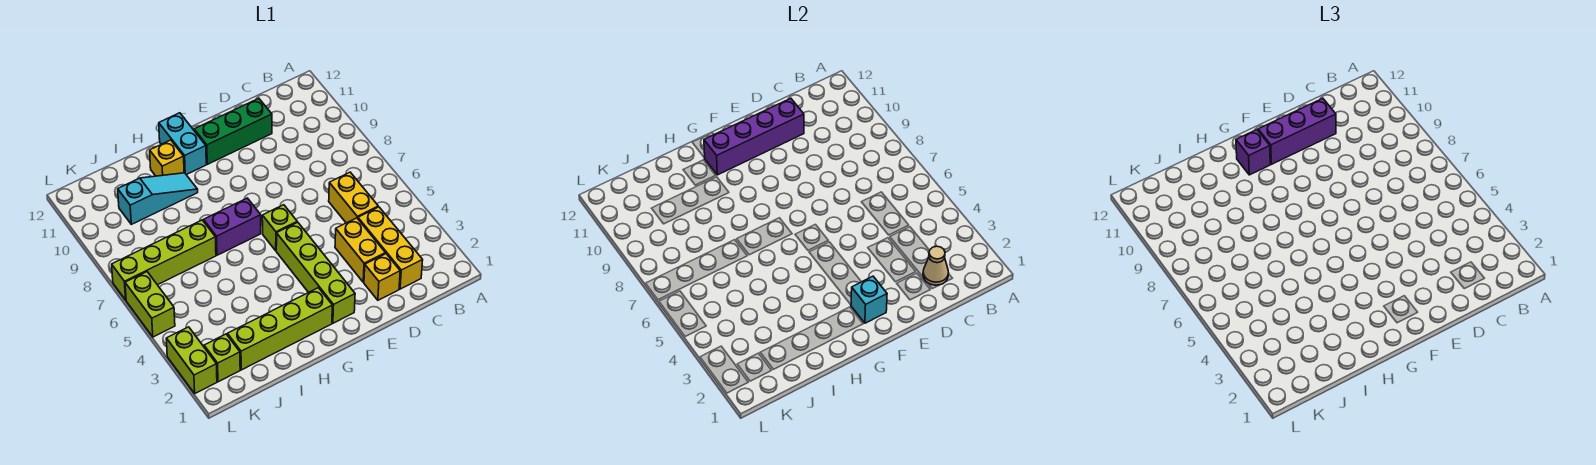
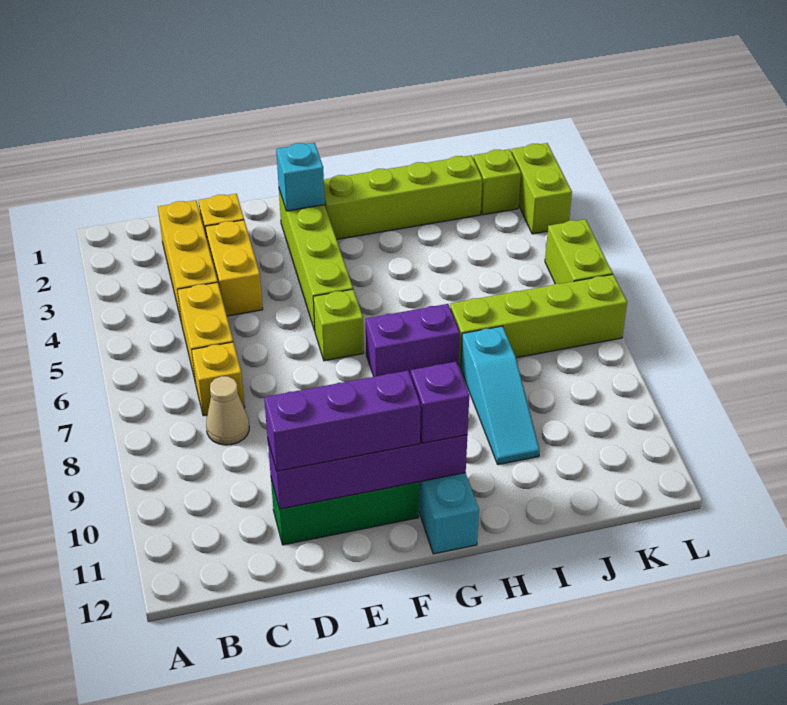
tan cone C2 level 2 -> tan cone C8 level 1
cyan slope H10:J10 level 1 top J -> cyan slope I8:I10 level 1 top 8
yellow brick H11 level 1 -> yellow brick C7 level 1

